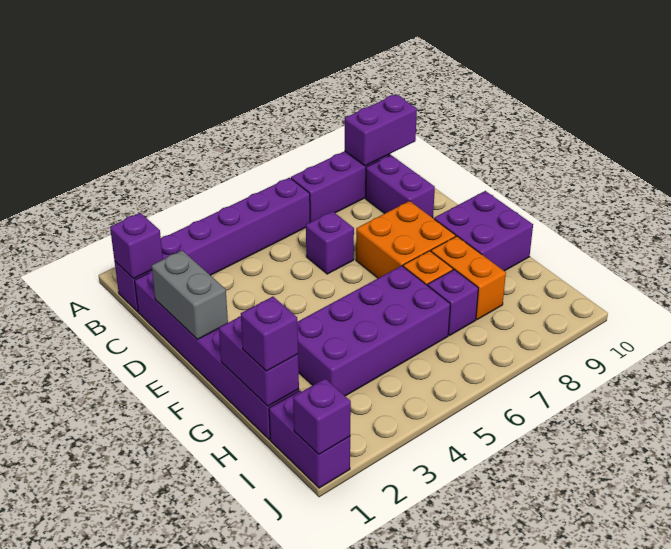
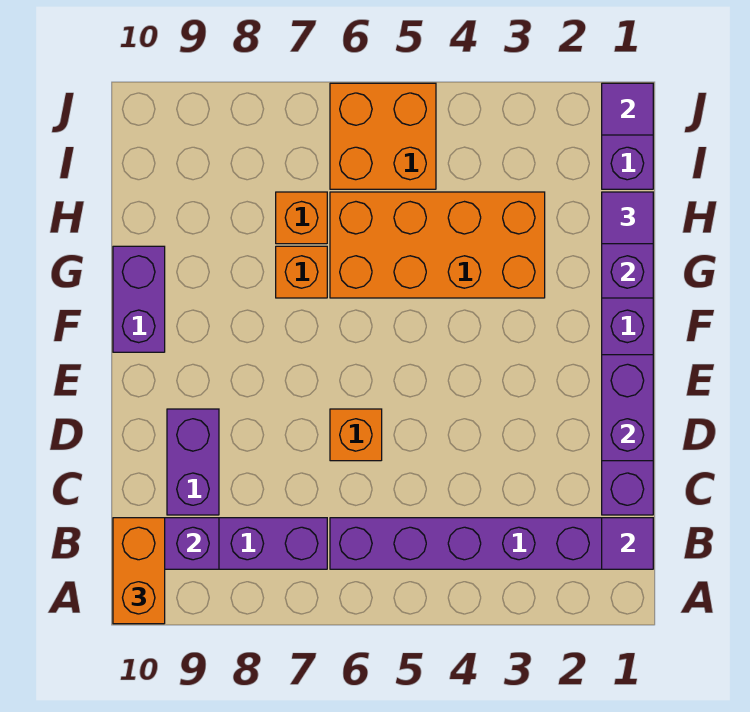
purple brick B1 level 2 -> purple tile B1 level 2
grey brick D1:E1 level 2 -> purple brick D1:E1 level 2
purple brick D6 level 1 -> orange brick D6 level 1
orange brick E7:F8 level 1 -> orange brick I5:J6 level 1
purple brick F9:G10 level 1 -> purple brick F10:G10 level 1
purple brick G3:H6 level 1 -> orange brick G3:H6 level 1
orange brick G8:H8 level 1 -> orange brick A10:B10 level 3
purple brick H1 level 3 -> purple tile H1 level 3
purple brick H7 level 1 -> orange brick H7 level 1
purple brick J1 level 2 -> purple tile J1 level 2

